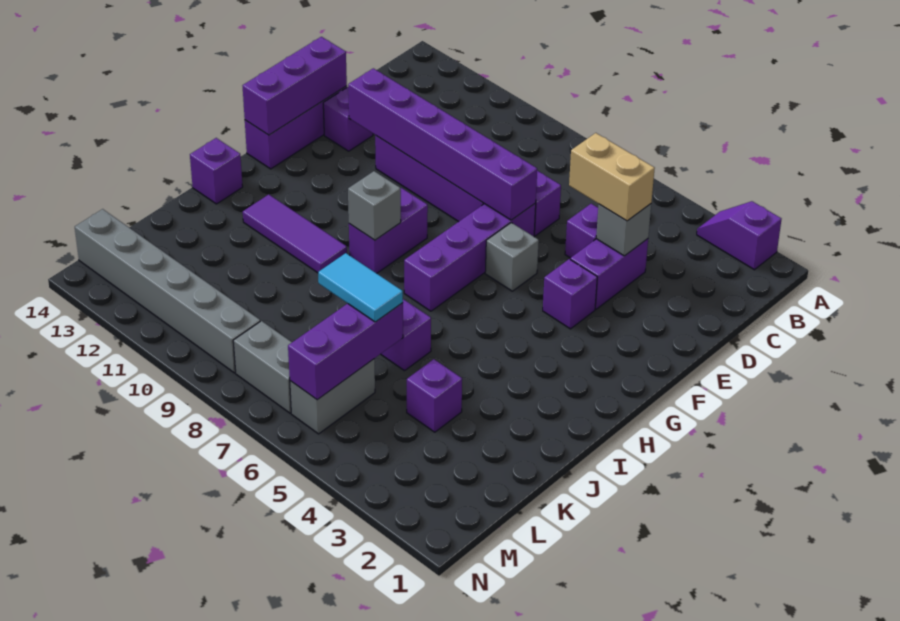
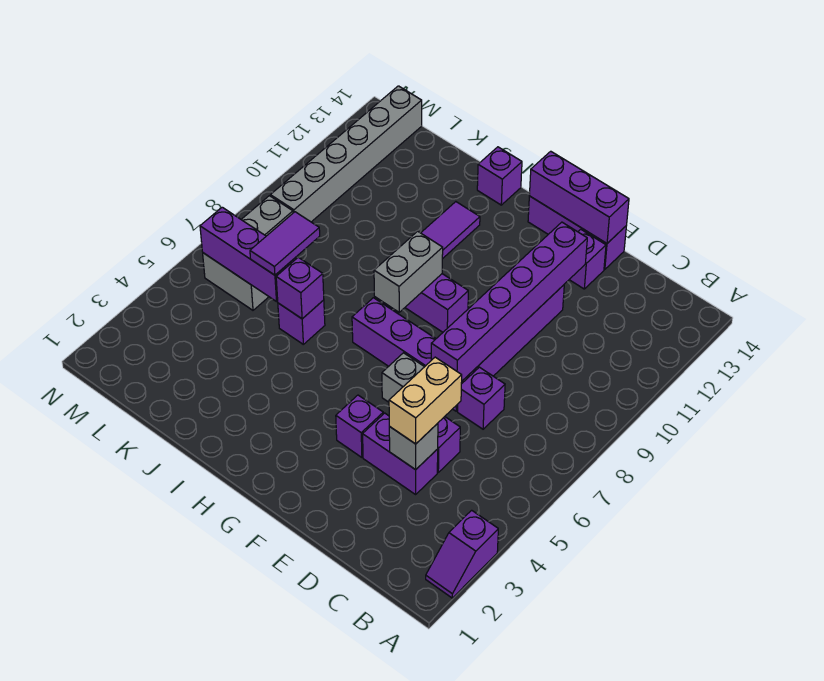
purple slope A2:A3 level 1 top 2 -> purple slope A2:A3 level 1 top 3
grey brick H9 level 2 -> grey brick H8:H9 level 2
purple brick K4 level 1 -> purple brick J6 level 2
cyan tile K6:K7 level 3 -> purple tile K6:K7 level 3

